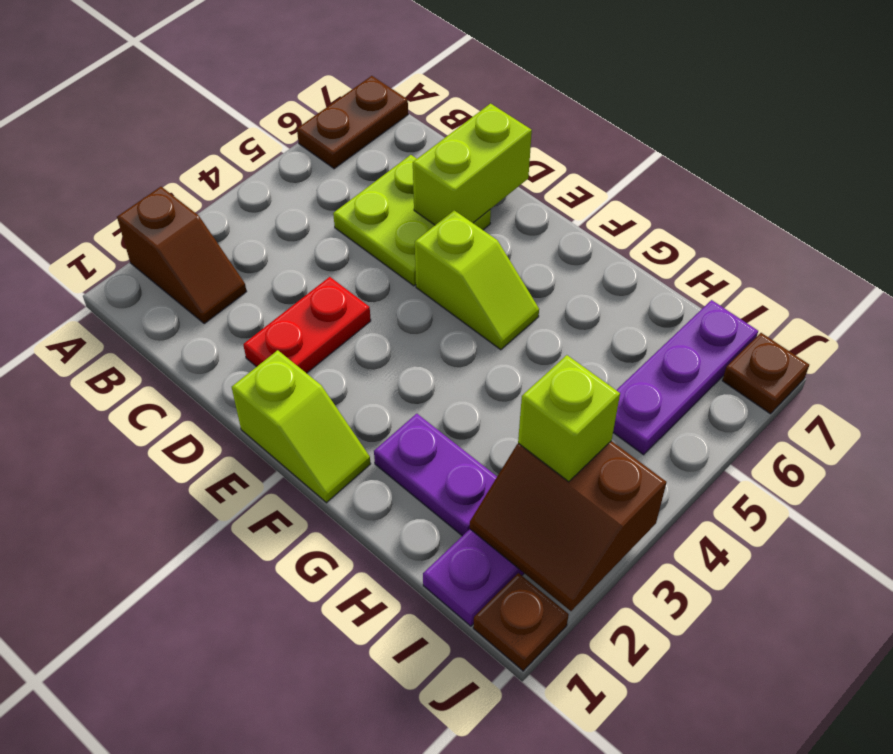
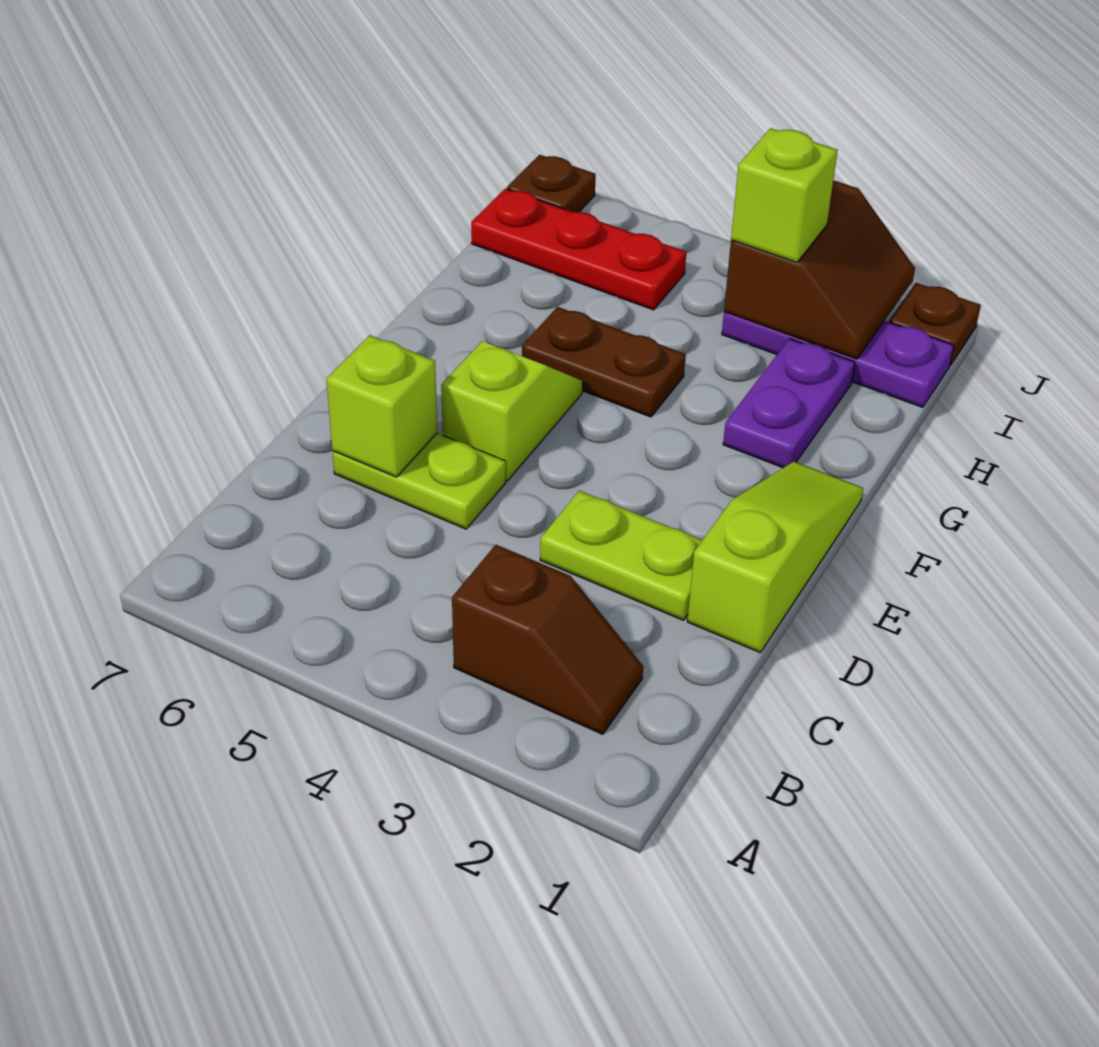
brown slope A2:B2 level 1 top A -> brown slope B2:B3 level 1 top 3
brown plate A6:A7 level 1 -> brown plate G4:G5 level 1
lime plate C5:D6 level 1 -> lime plate D5:D6 level 1
red plate D2:D3 level 1 -> lime plate D2:D3 level 1
lime brick D6:D7 level 2 -> lime brick D6 level 2
lime slope E1:F1 level 1 top E -> lime slope D1:F1 level 1 top D
purple plate I5:I7 level 1 -> red plate I5:I7 level 1

